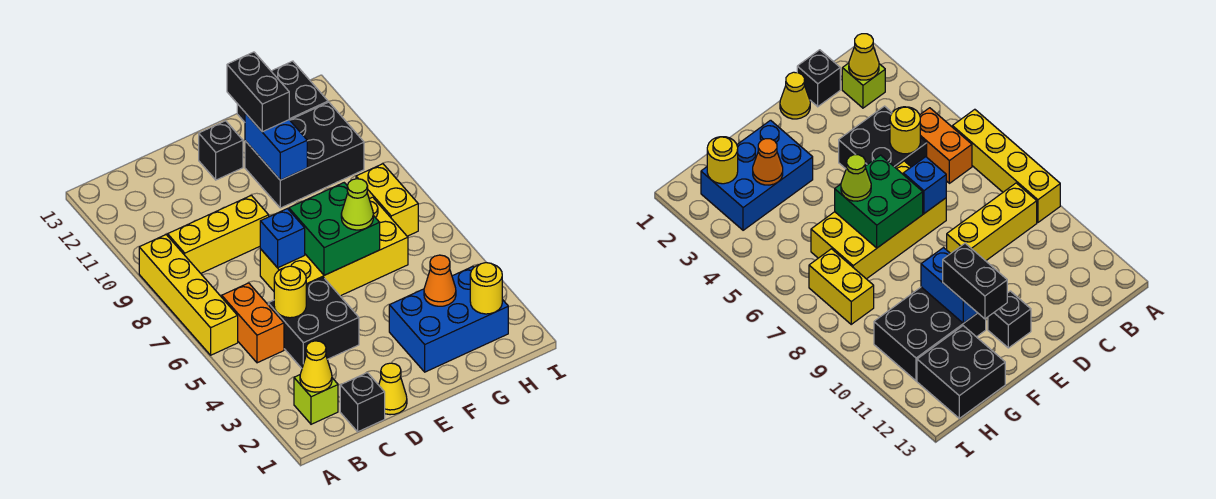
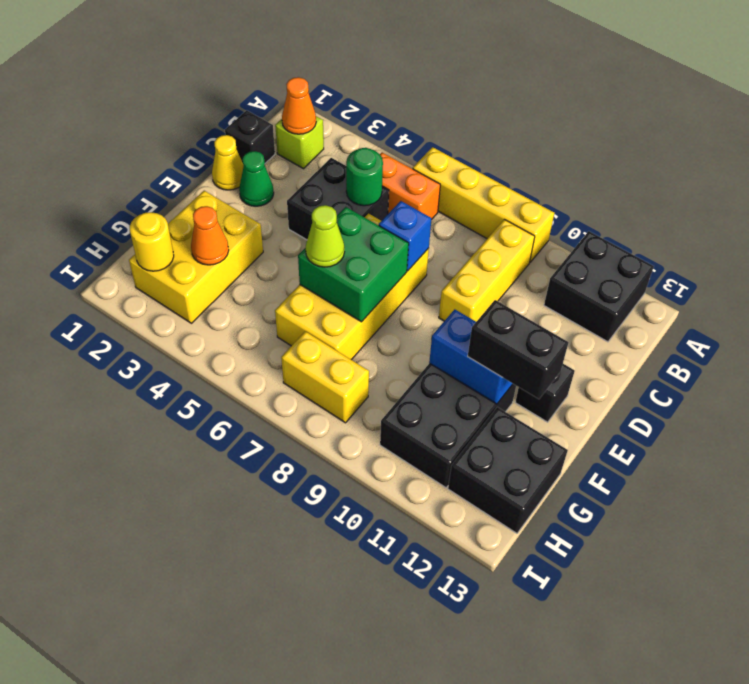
none -> black brick A11:B12 level 1
yellow cone B2 level 2 -> orange cone B2 level 2
yellow round brick C5 level 2 -> green round brick C5 level 2
none -> green cone D2 level 1
blue brick F2:H3 level 1 -> yellow brick F2:H3 level 1

